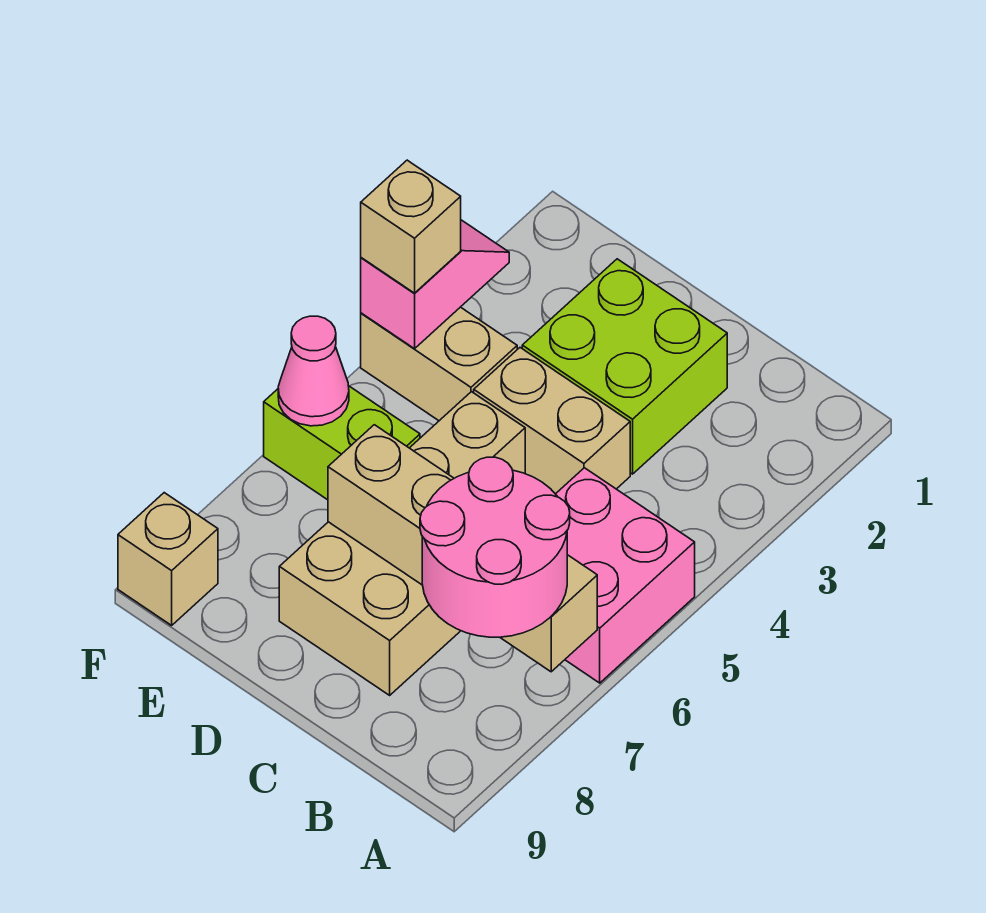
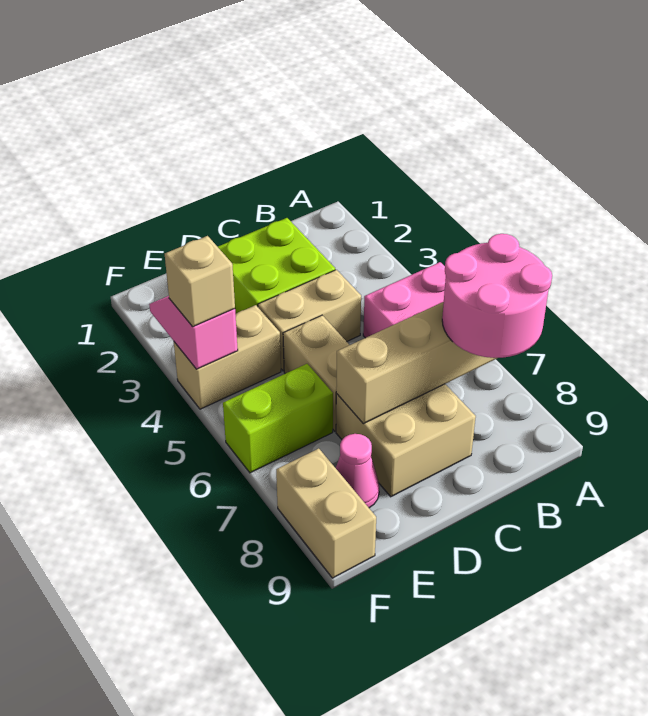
pink cone F6 level 2 -> pink cone E8 level 1
tan brick F9 level 1 -> tan brick F8:F9 level 1

